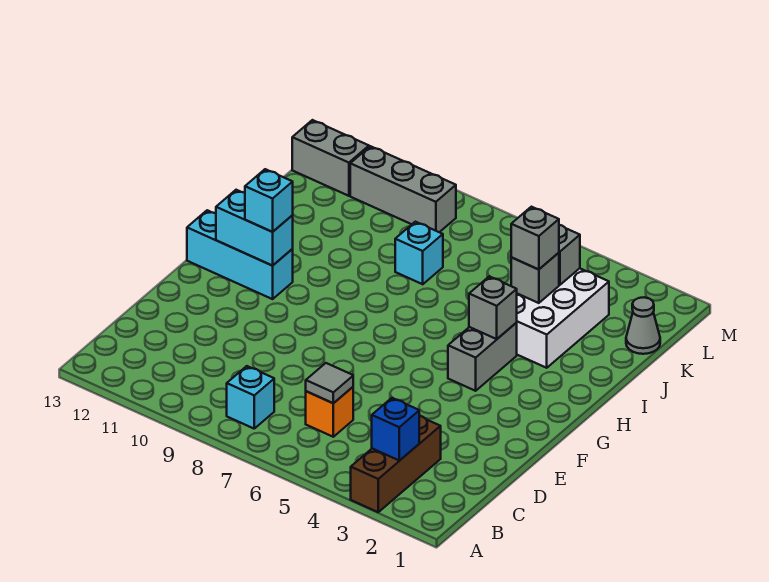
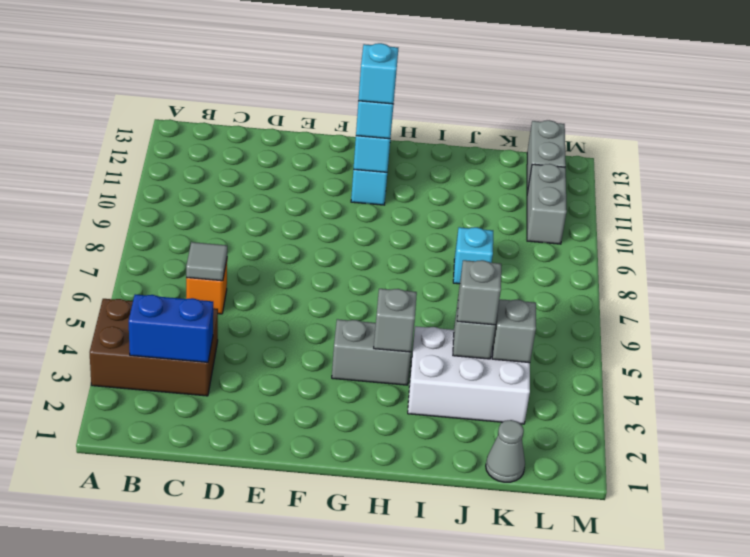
brown brick A3:C3 level 1 -> brown brick A3:C4 level 1
blue brick B3 level 2 -> blue brick B3:C3 level 2
cyan brick B8 level 1 -> cyan brick G11 level 4
grey brick L9:L11 level 1 -> grey brick L10:L11 level 1

